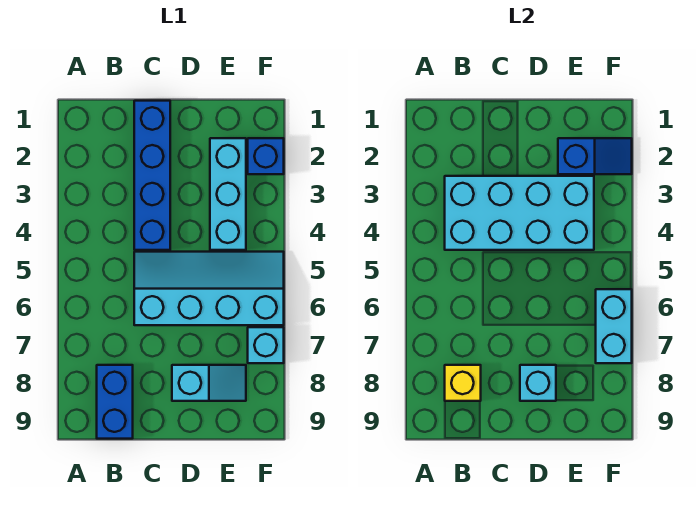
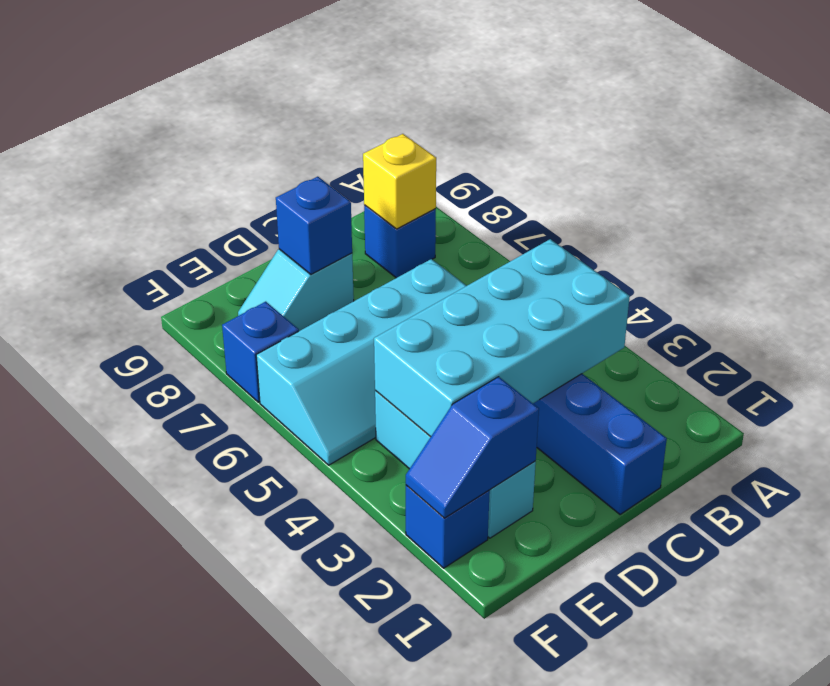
blue brick B8:B9 level 1 -> blue brick B8 level 1
cyan brick D8 level 2 -> blue brick D8 level 2
cyan brick F6:F7 level 2 -> none
cyan brick F7 level 1 -> blue brick F7 level 1

